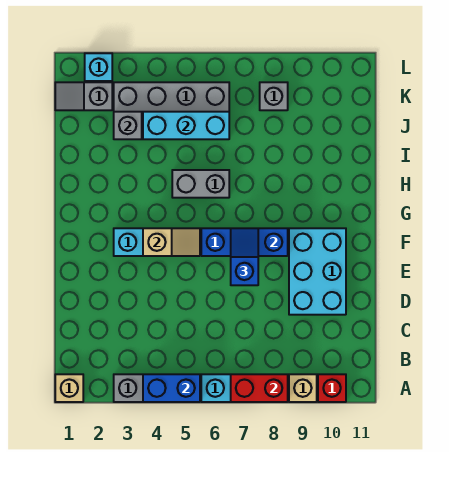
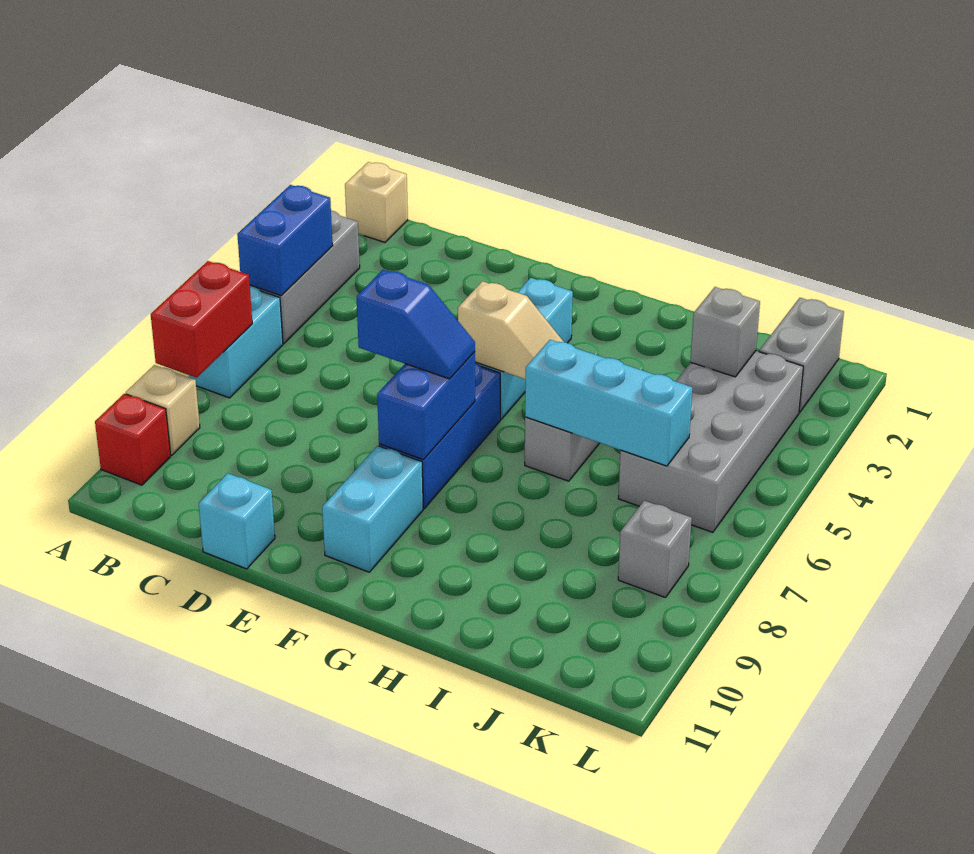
cyan brick D9:F10 level 1 -> cyan brick F9:F10 level 1
tan slope F4:F5 level 2 top 4 -> tan slope F5:G5 level 2 top F
cyan brick J4:J6 level 2 -> cyan brick H6:J6 level 2
grey slope K1:K2 level 1 top 2 -> grey brick K1:K2 level 1
cyan brick L2 level 1 -> cyan brick D11 level 1

